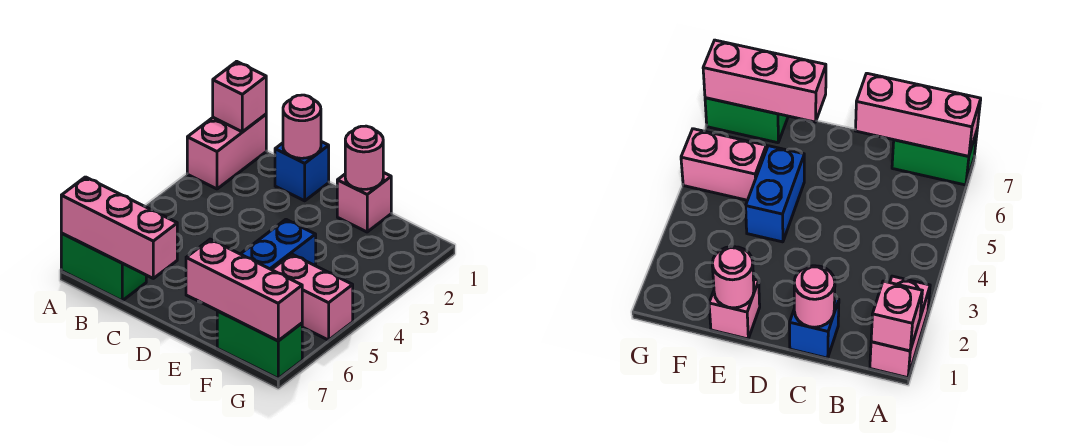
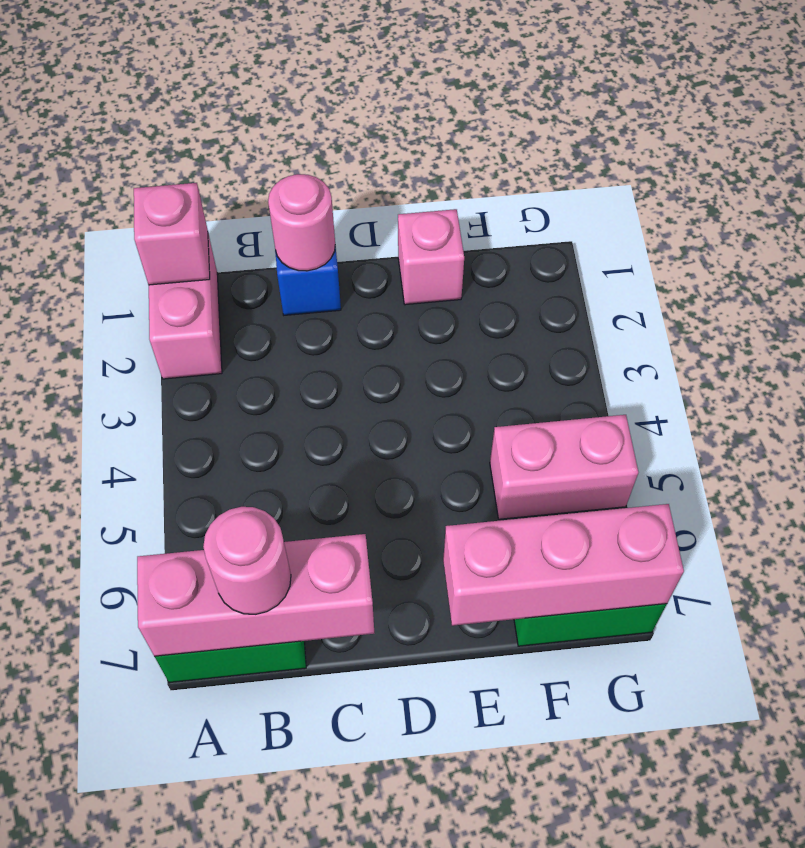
pink round brick E1 level 2 -> pink round brick B7 level 3
blue brick E4:E5 level 1 -> none

